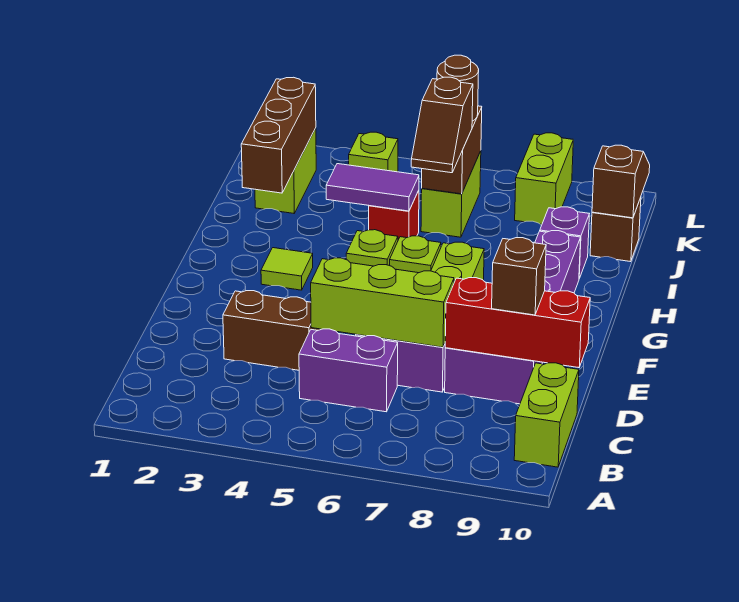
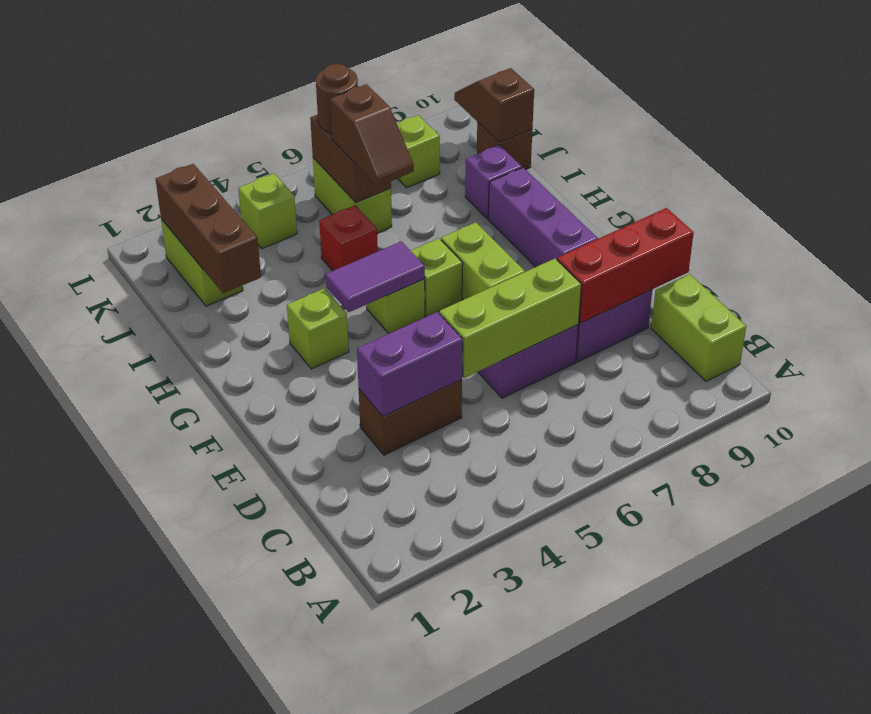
purple brick C5:C6 level 1 -> purple brick D3:D4 level 2
brown brick D9 level 3 -> none
lime tile G3 level 1 -> lime brick G3 level 1
purple tile I4:I5 level 2 -> purple tile G4:G5 level 2
lime brick K8:L8 level 1 -> lime brick K8 level 1

